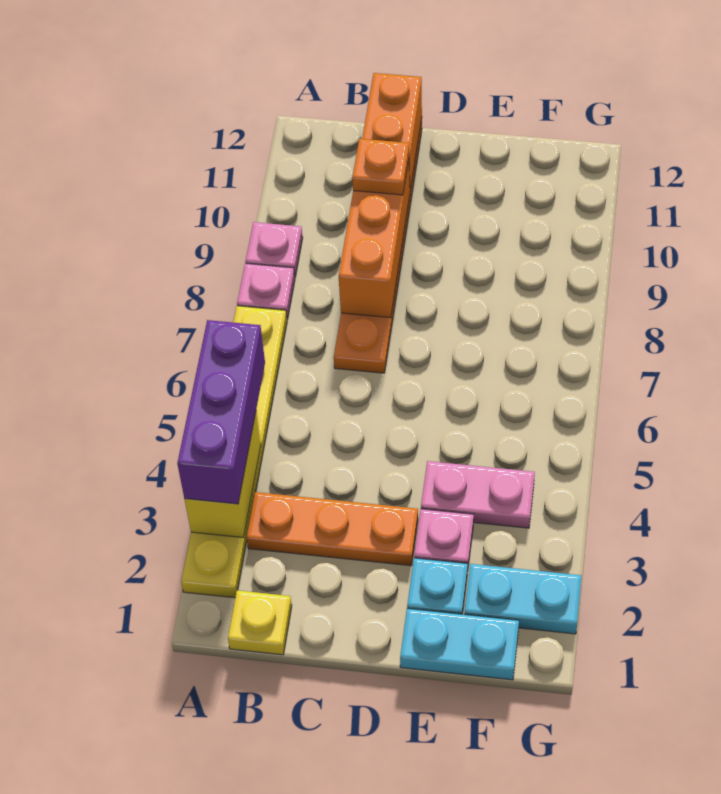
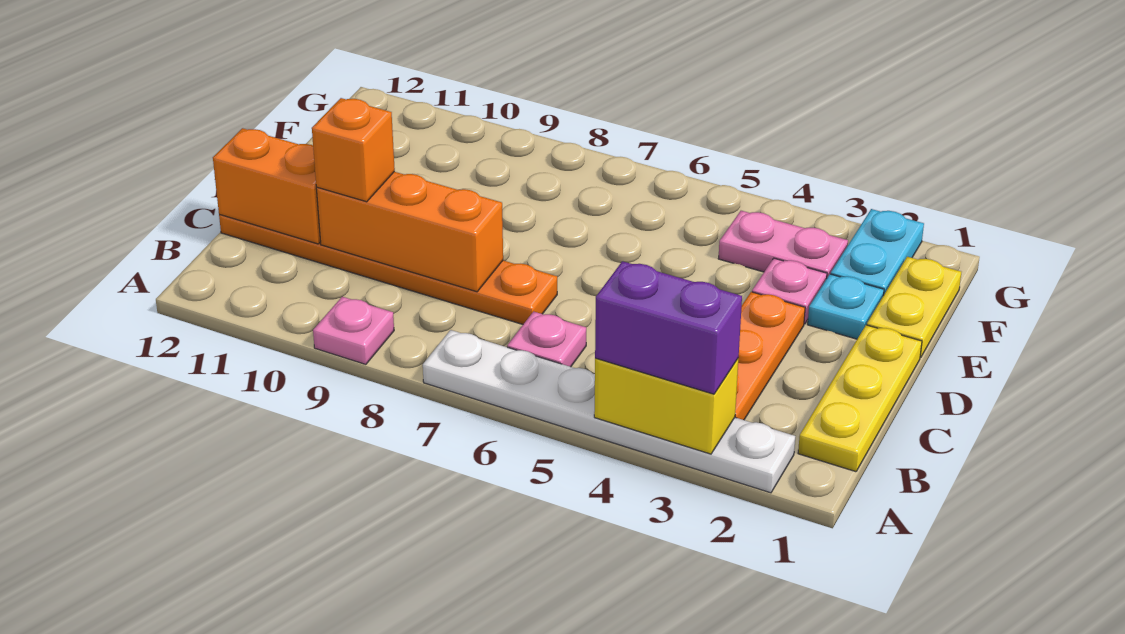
yellow plate A2:A7 level 1 -> white plate A2:A7 level 1
purple brick A3:A5 level 3 -> purple brick A3:A4 level 3
pink plate A8 level 1 -> pink plate B6 level 1
yellow plate B1 level 1 -> yellow plate B1:D1 level 1
orange plate C10 level 3 -> orange brick C10 level 3
cyan plate E1:F1 level 1 -> yellow plate E1:F1 level 1
pink plate E4:F4 level 1 -> pink plate F3:F4 level 1

